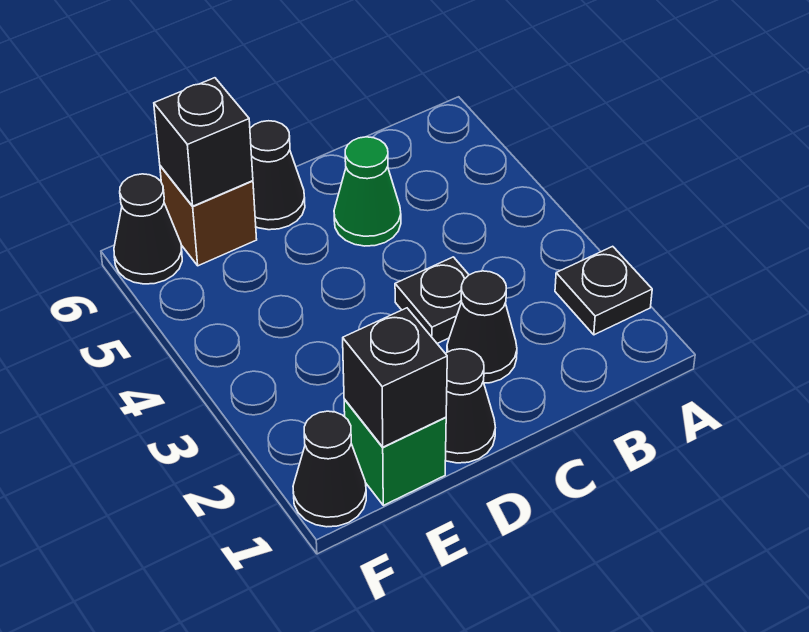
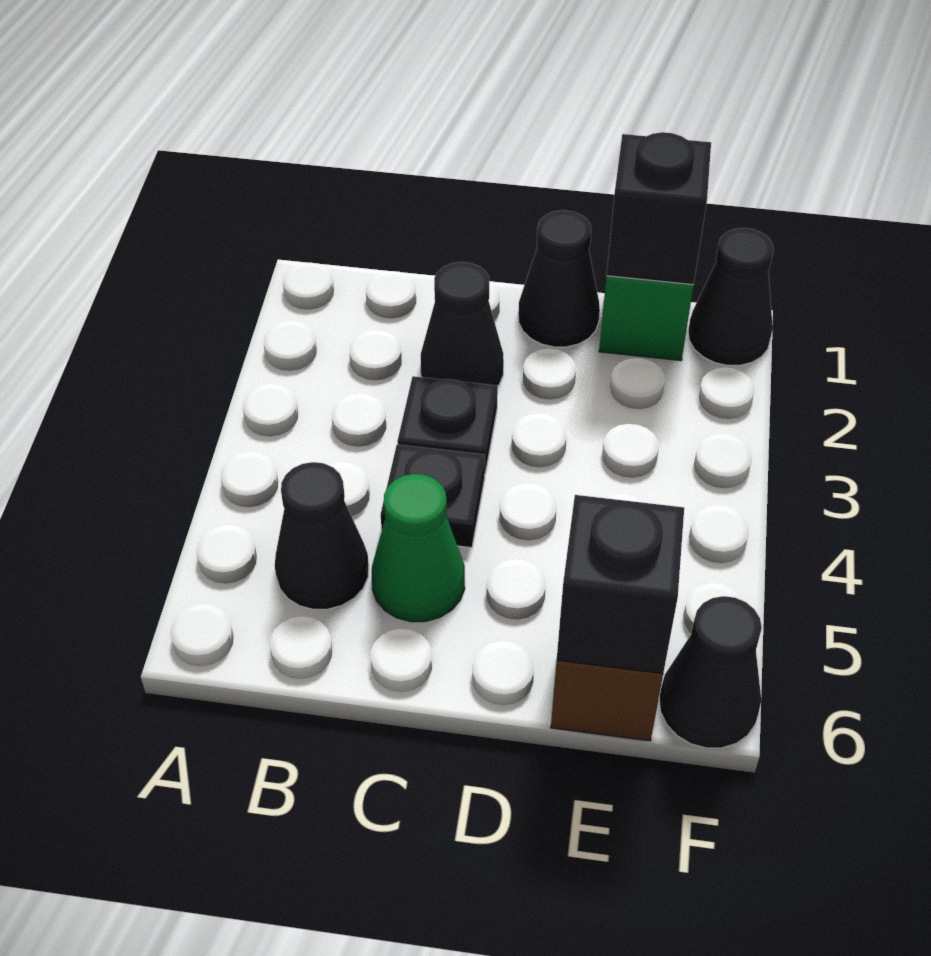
black plate A2 level 1 -> black plate C4 level 1
black cone D6 level 1 -> black cone B5 level 1

